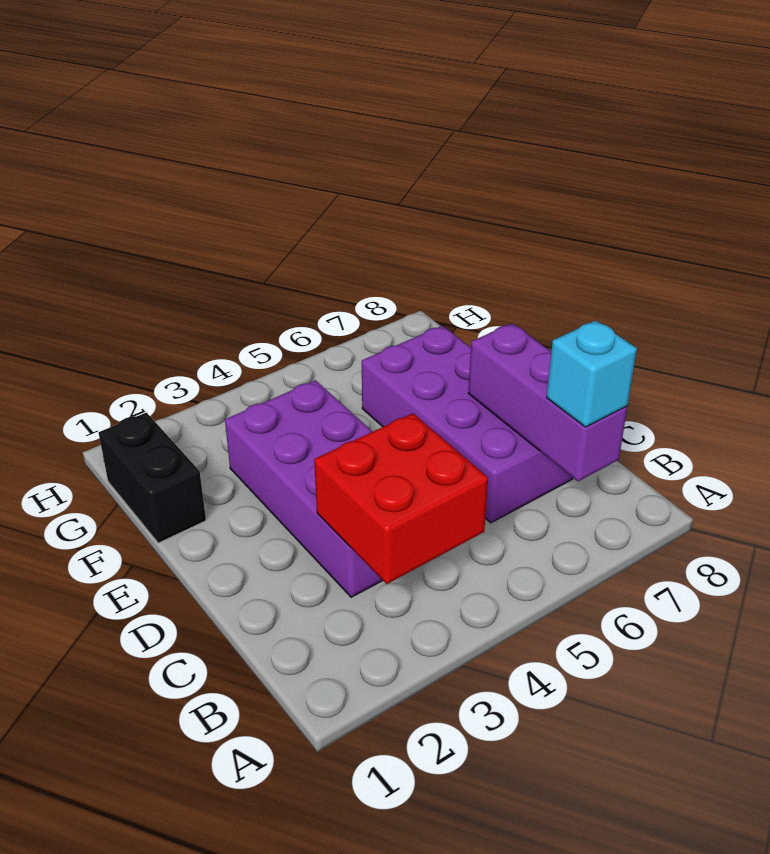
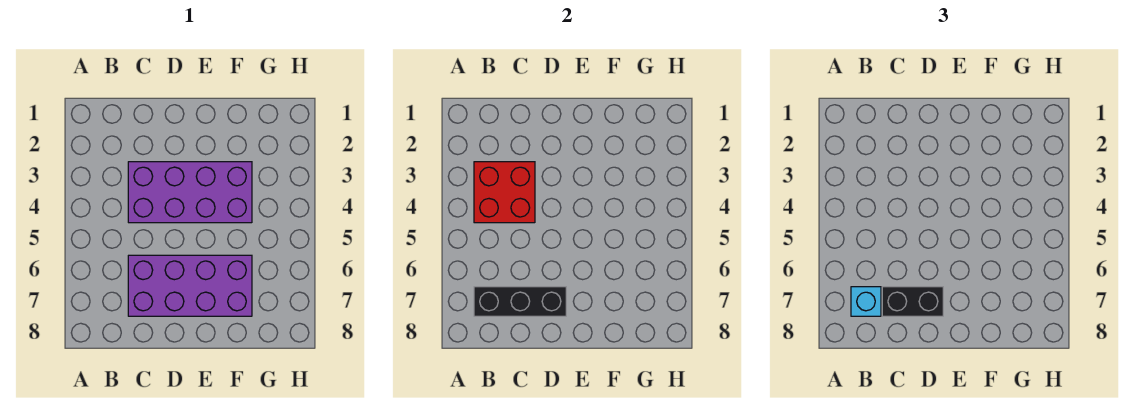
purple brick B7:D7 level 2 -> black brick B7:D7 level 2
black brick F1:G1 level 1 -> black brick C7:D7 level 3

